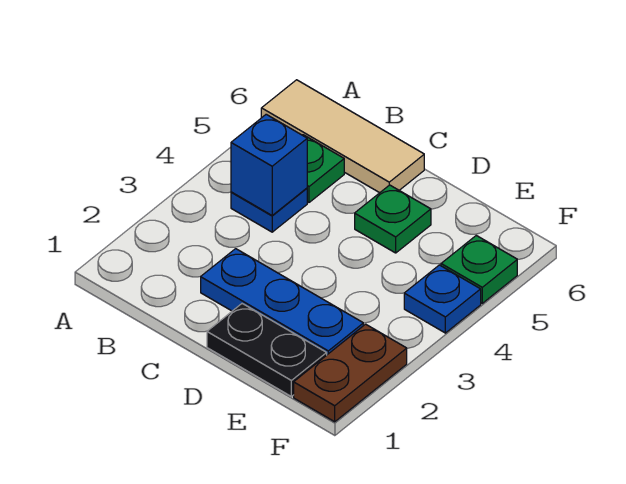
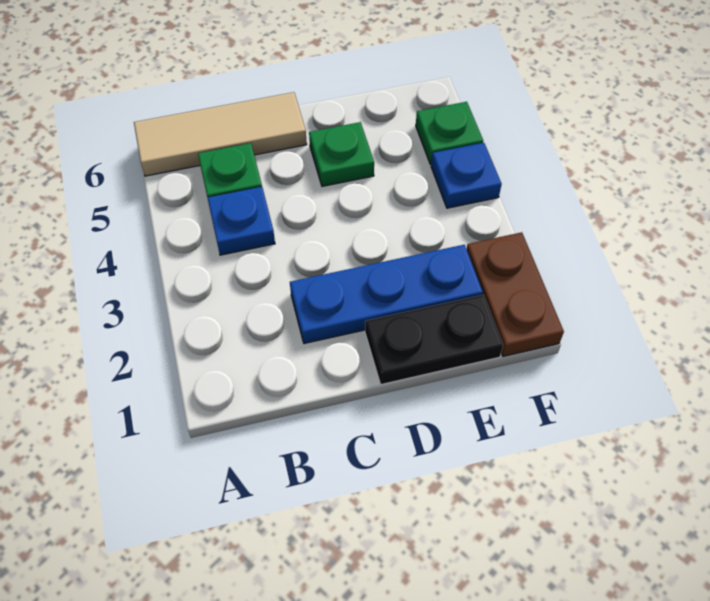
blue brick B4 level 2 -> none

